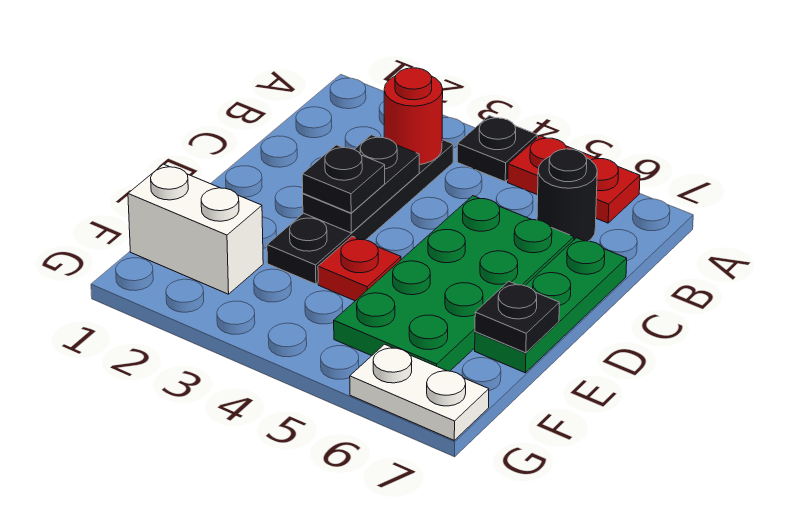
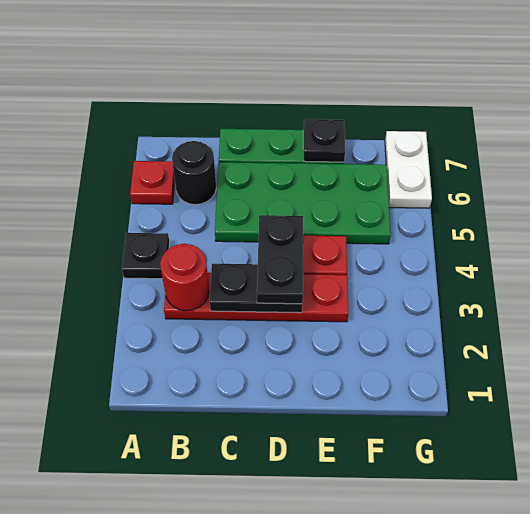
red plate A5:A6 level 1 -> red plate A6 level 1
black plate B3:E3 level 1 -> red plate B3:E3 level 1
black plate D3 level 3 -> black plate D3:D4 level 3
white brick F1:F2 level 1 -> none

